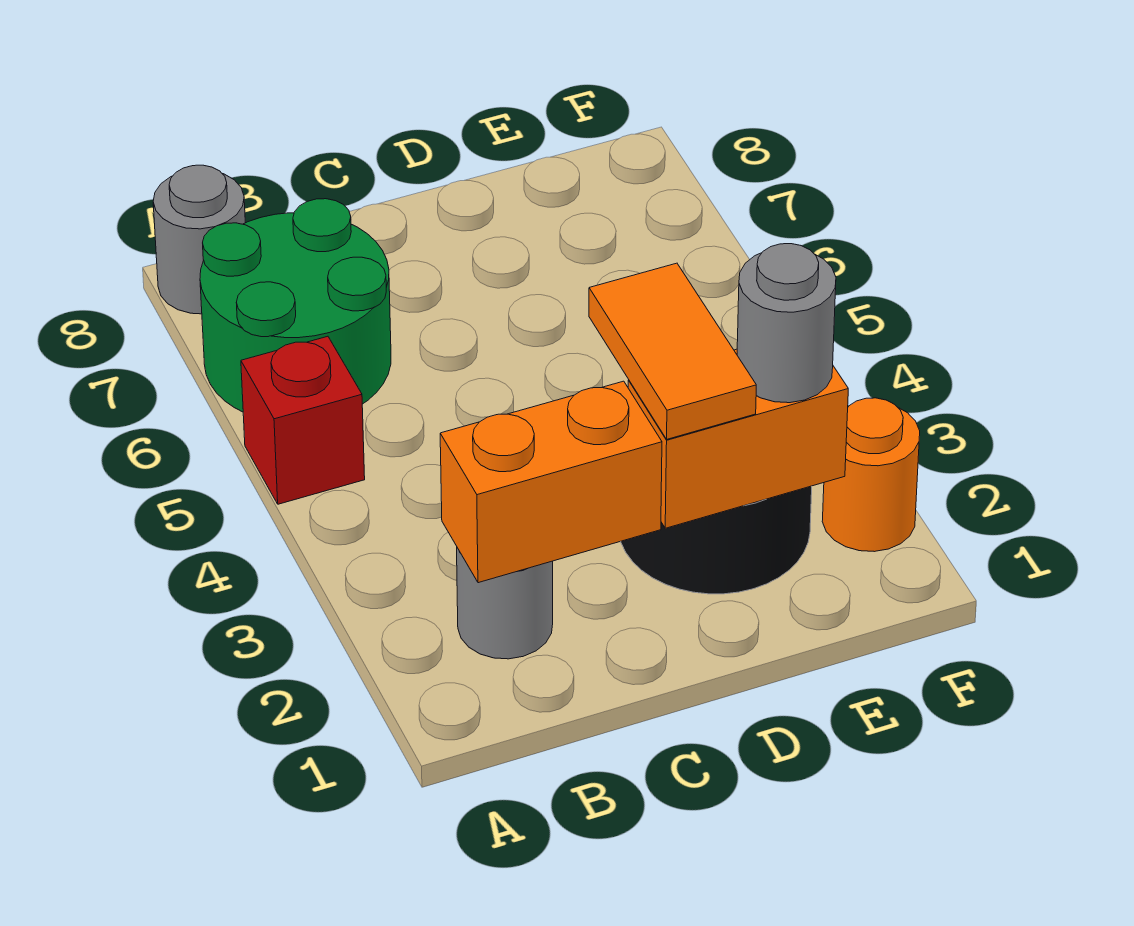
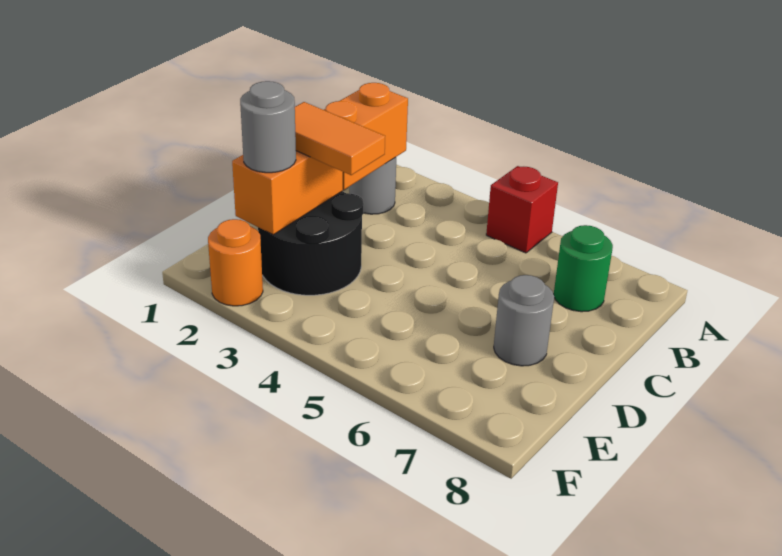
green round brick A6:B7 level 1 -> green round brick B7 level 1
grey round brick A8 level 1 -> grey round brick D7 level 1

